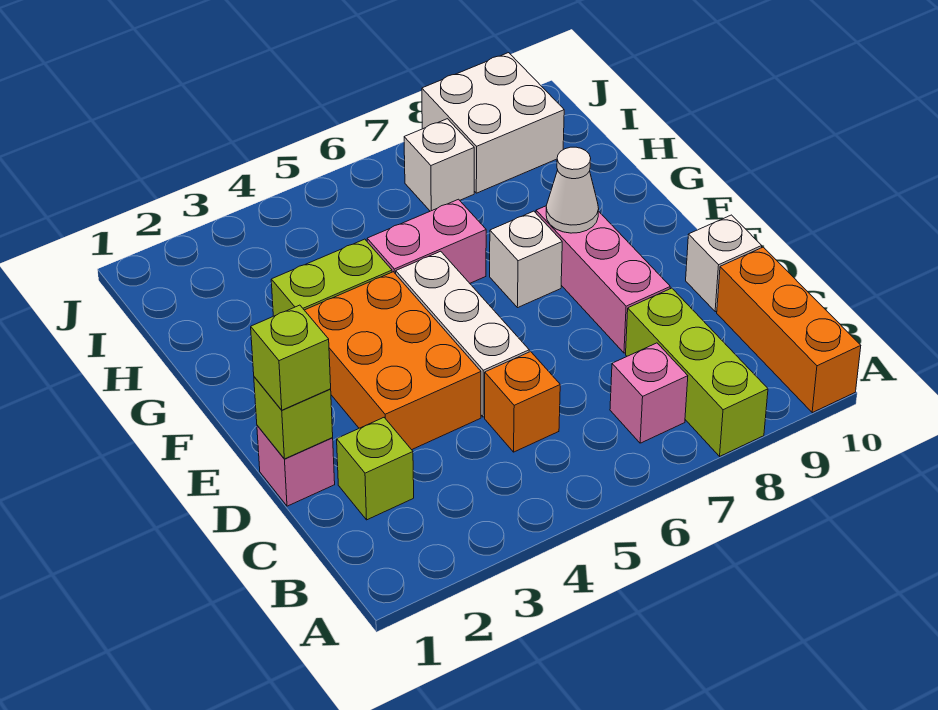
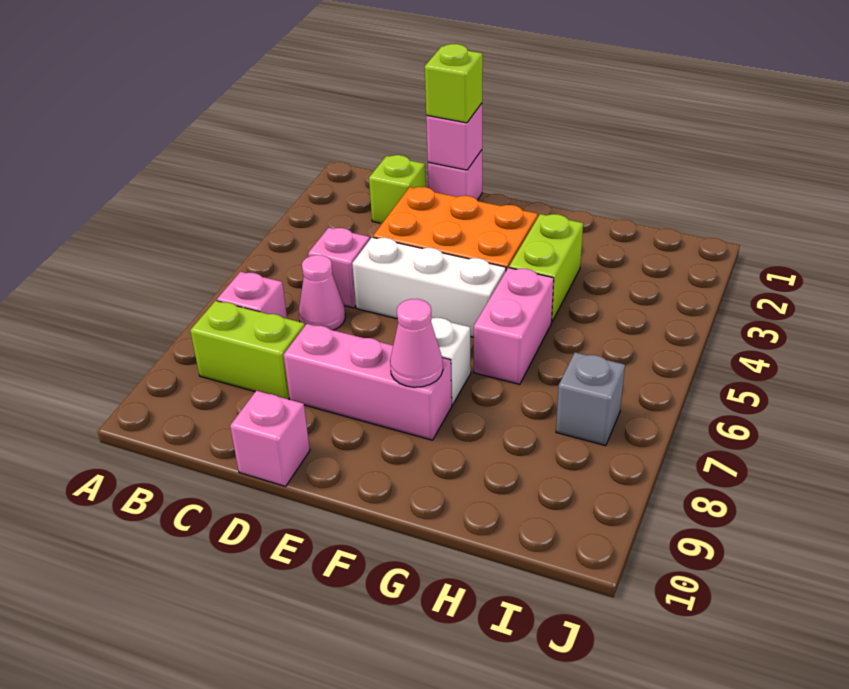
lime brick A8:C8 level 1 -> lime brick B8:C8 level 1
orange brick A10:C10 level 1 -> none
orange brick C5 level 1 -> pink brick C5 level 1
none -> pink cone C6 level 1
lime brick D1 level 2 -> pink brick D1 level 2
white brick D10 level 1 -> pink brick D10 level 1
white cone F8 level 2 -> pink cone F8 level 2
white brick I7 level 1 -> grey brick I7 level 1
white brick I8:J9 level 1 -> none

